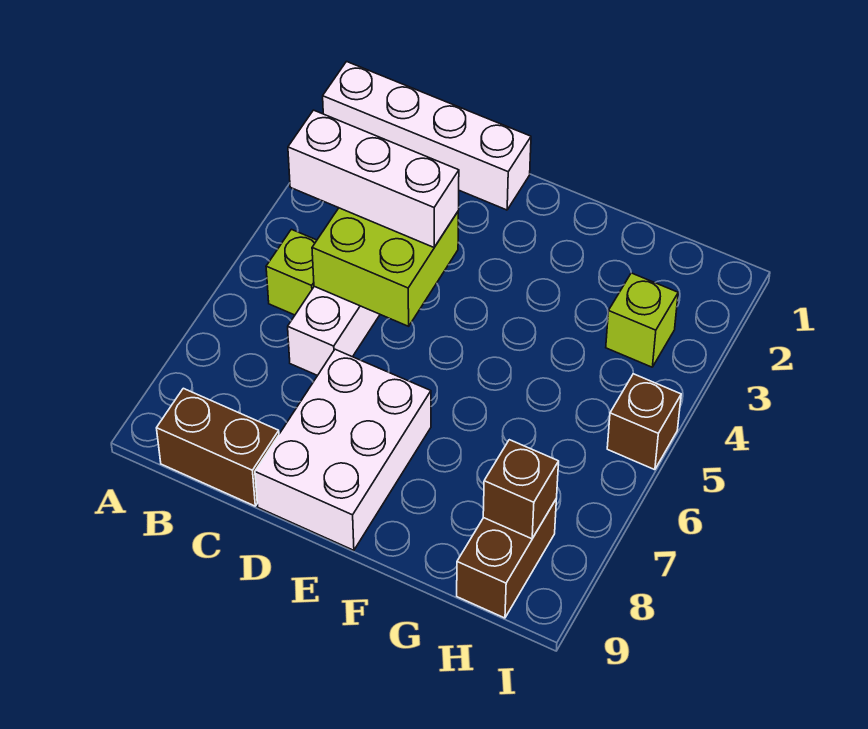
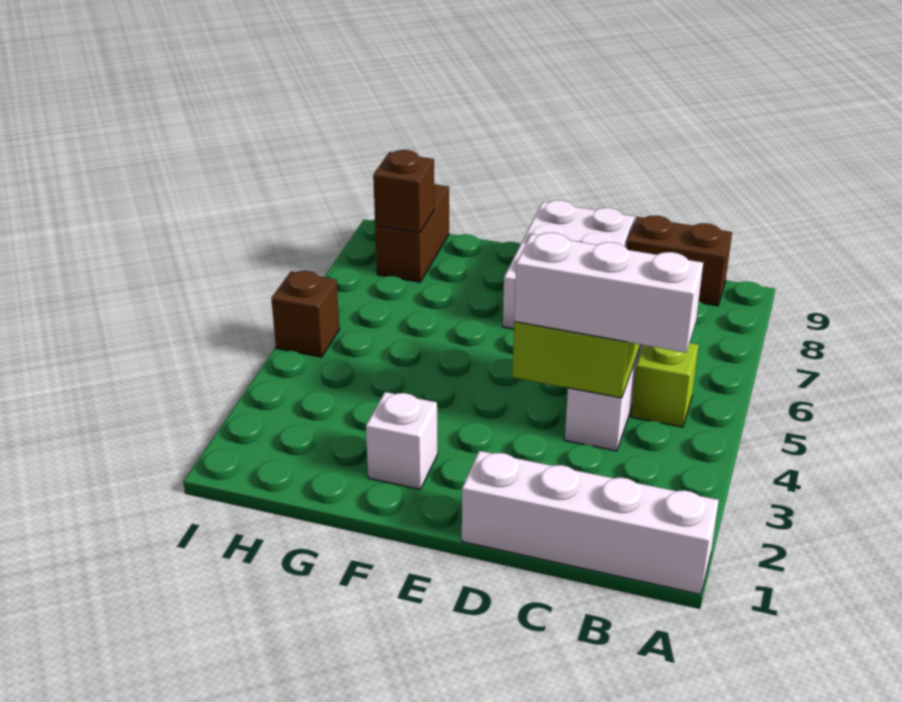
none -> white brick F2 level 1
lime brick H3 level 1 -> none

